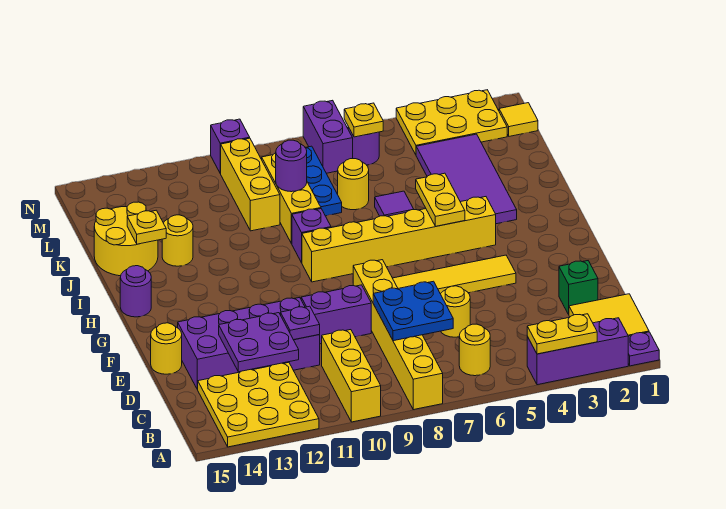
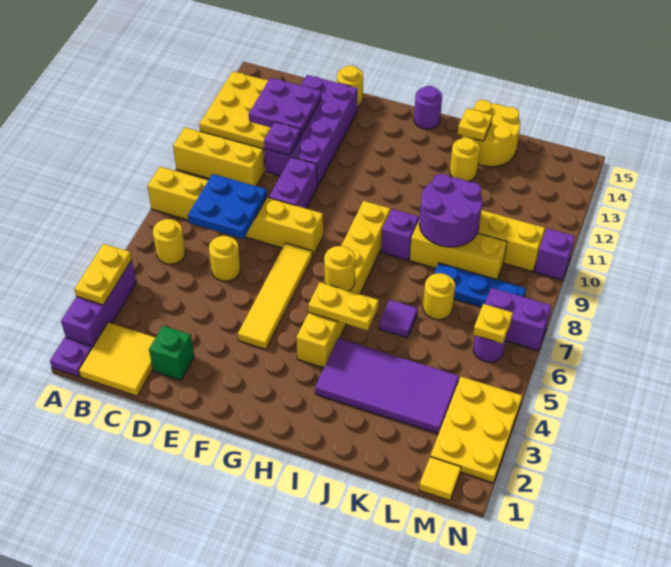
none -> yellow round brick H6 level 2
purple round brick K9 level 2 -> purple round brick J9:K10 level 2

